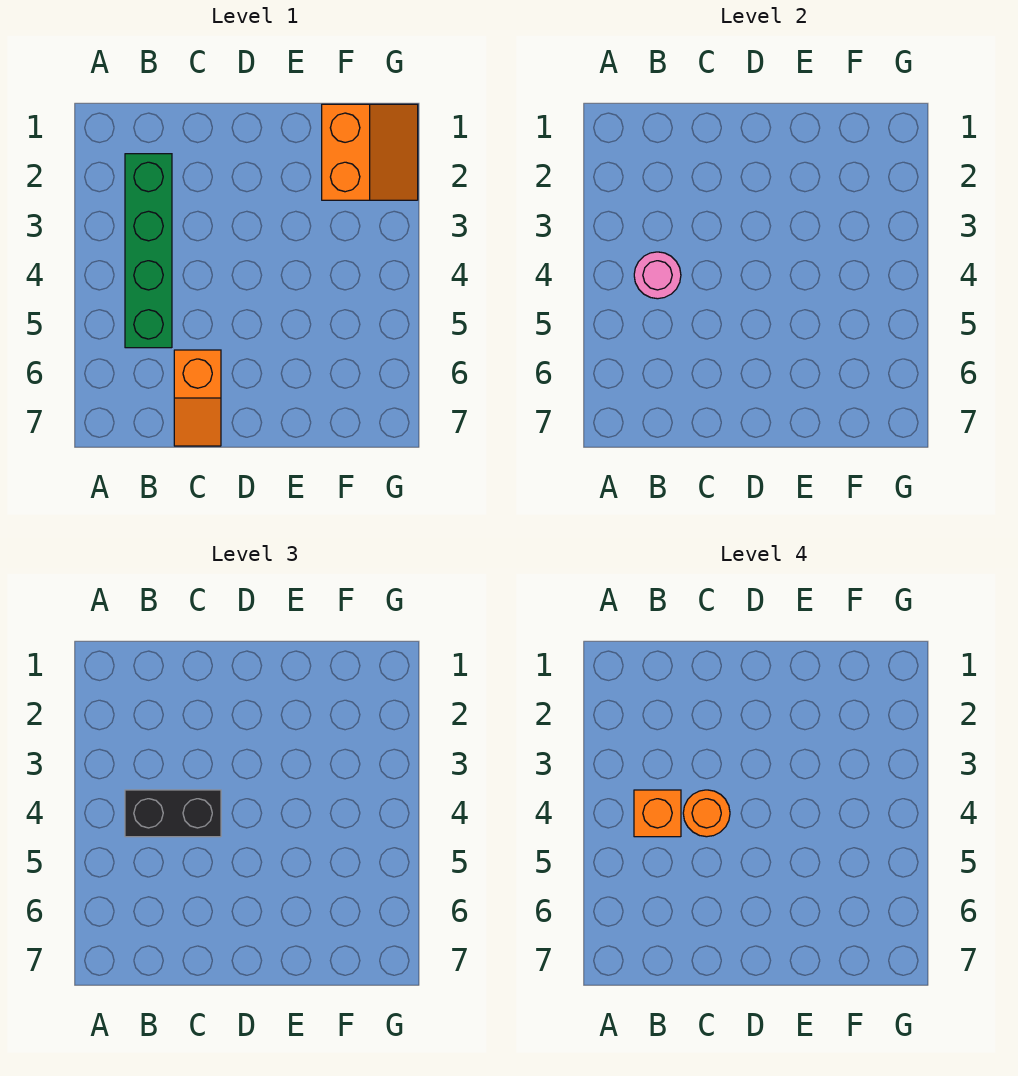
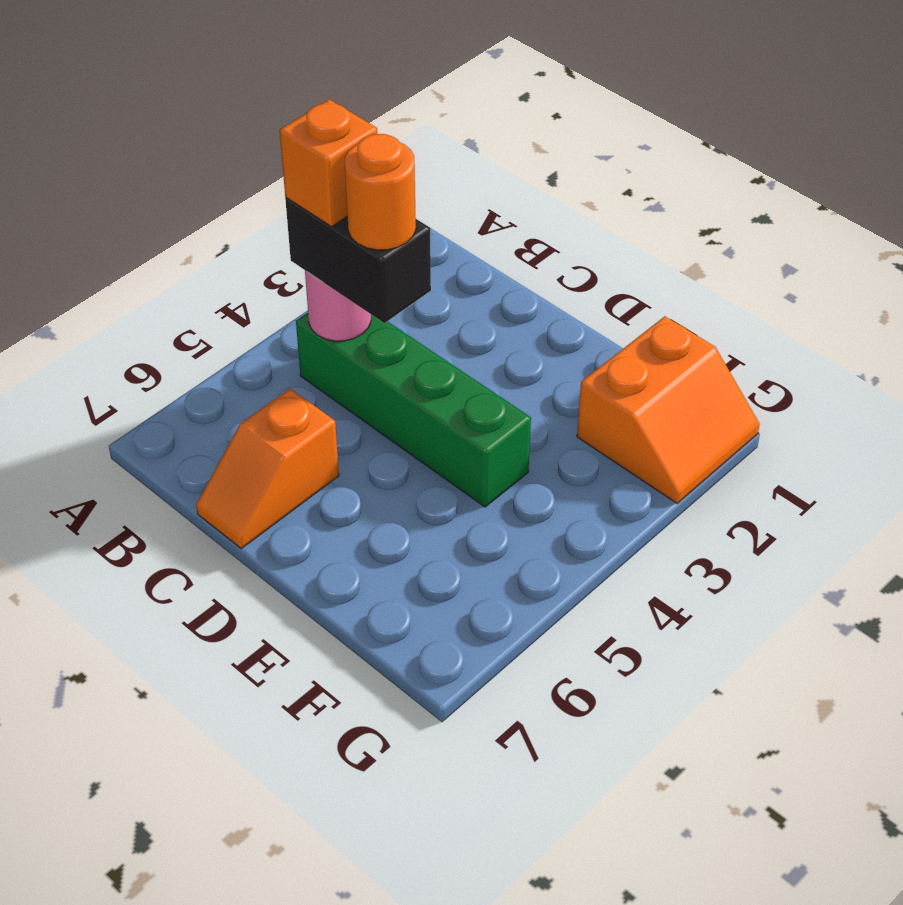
green brick B2:B5 level 1 -> green brick B4:E4 level 1

